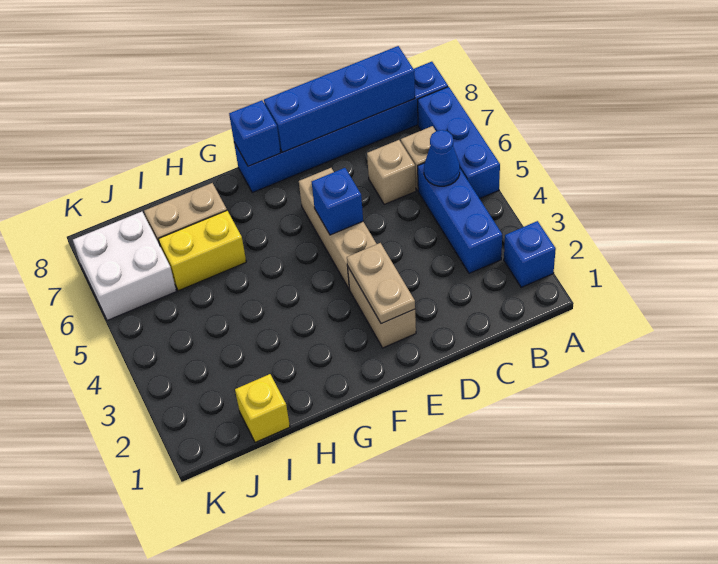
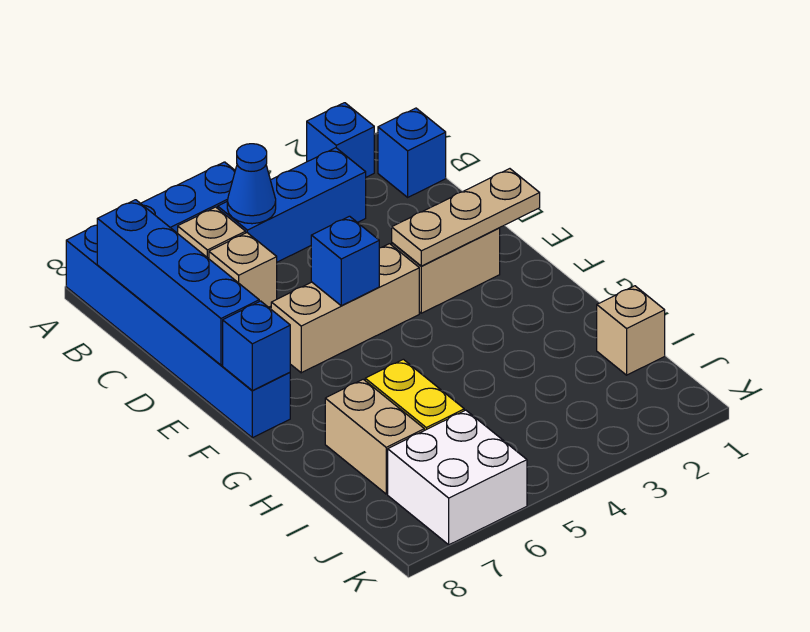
none -> blue brick B1 level 1
tan plate E2:E3 level 2 -> tan plate E1:E3 level 2
yellow brick I1 level 1 -> tan brick I1 level 1

